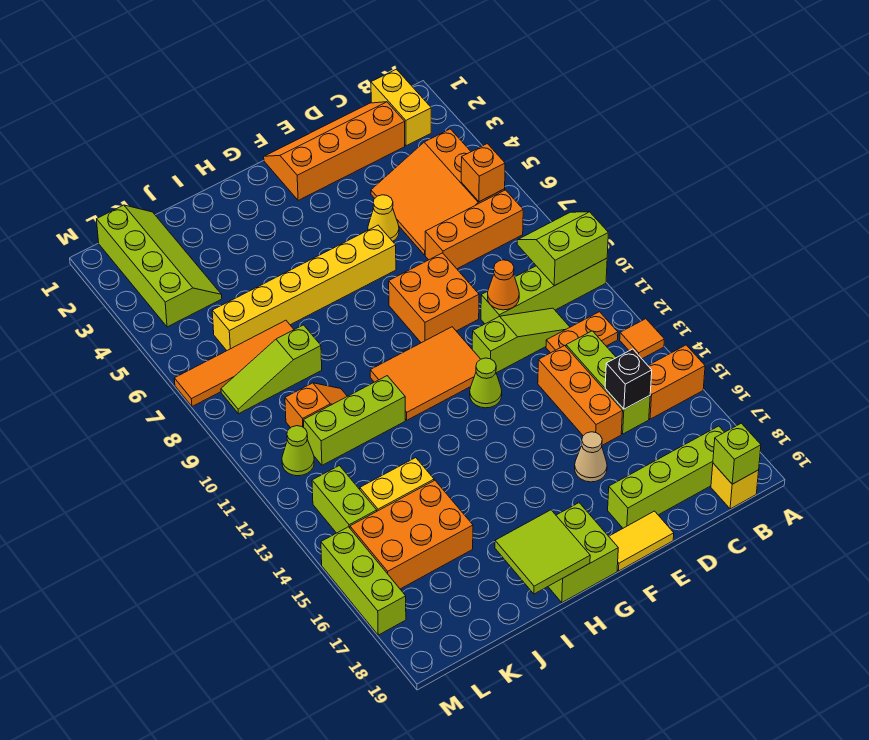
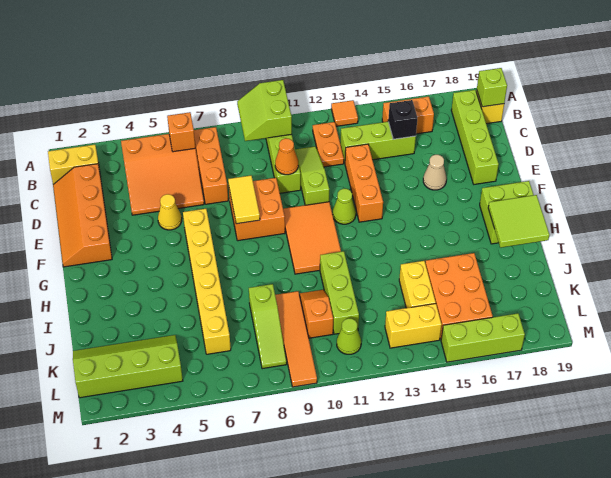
orange brick A15:B15 level 1 -> orange brick B15:B16 level 1
orange brick D13:D15 level 1 -> orange brick D13:F13 level 1
yellow tile E19:F19 level 1 -> yellow tile E8:F8 level 2
orange tile J7:M7 level 1 -> orange tile J9:M9 level 1
lime brick L13:L14 level 1 -> yellow brick L13:L14 level 1

